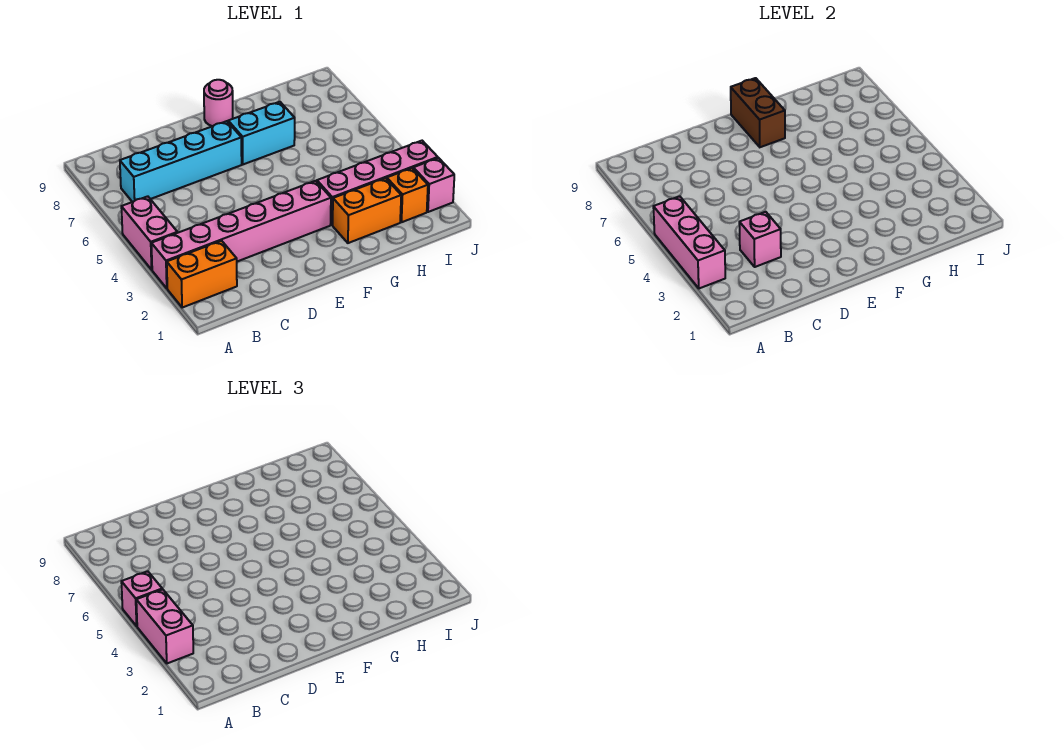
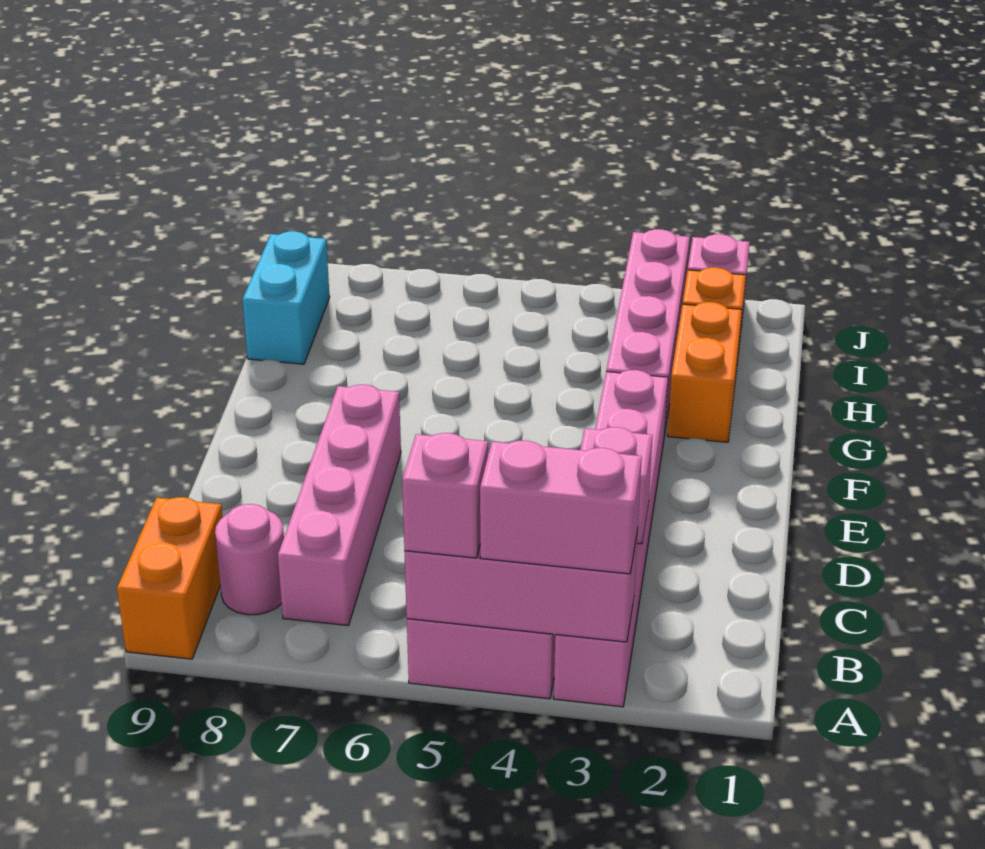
orange brick A2:B2 level 1 -> orange brick A9:B9 level 1
cyan brick B7:E7 level 1 -> pink brick B7:E7 level 1
cyan brick F7:G7 level 1 -> cyan brick H9:I9 level 1
brown brick F8:F9 level 2 -> none
pink round brick F9 level 1 -> pink round brick B8 level 1

